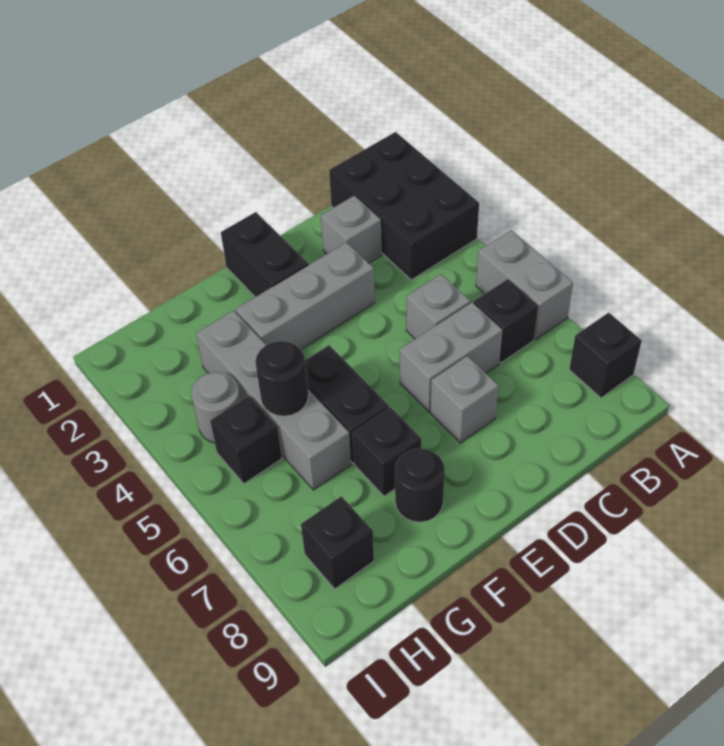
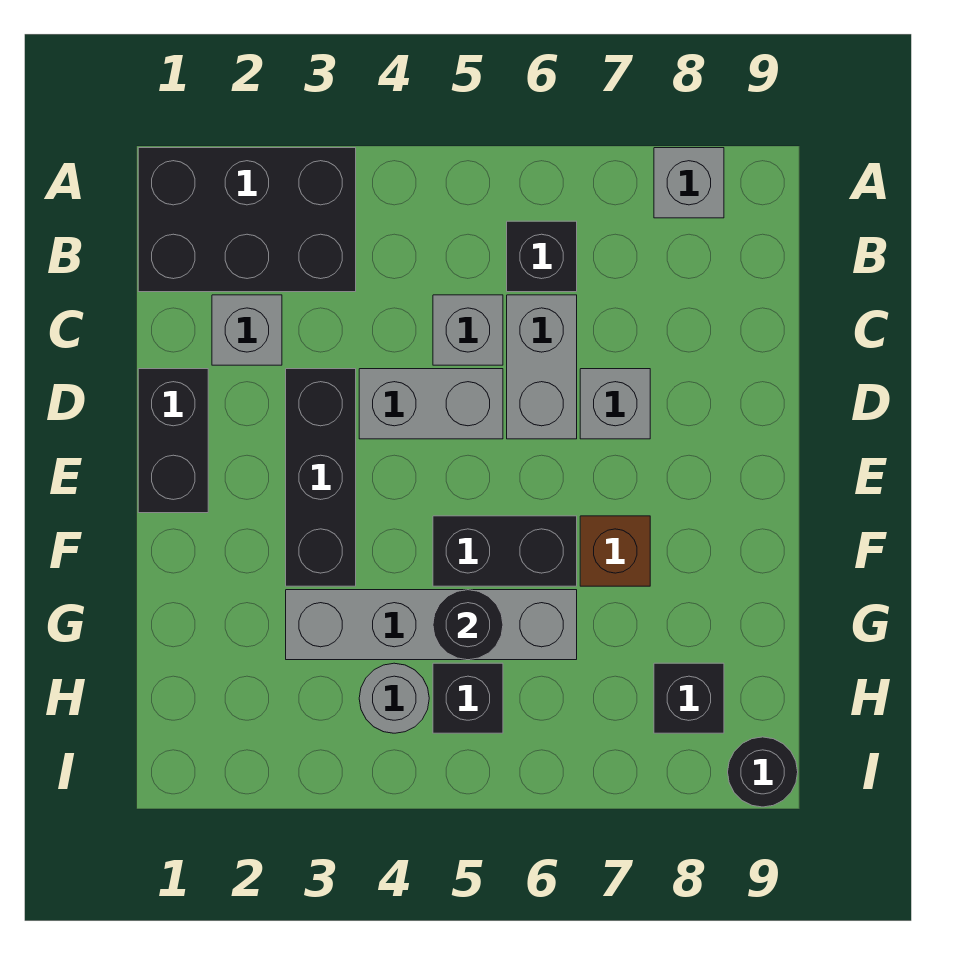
grey brick A5:A6 level 1 -> grey brick D4:D5 level 1
black brick A8 level 1 -> grey brick A8 level 1
grey brick D3:F3 level 1 -> black brick D3:F3 level 1
black brick E1:E2 level 1 -> black brick D1:E1 level 1
black brick F7 level 1 -> brown brick F7 level 1
black round brick F8 level 1 -> black round brick I9 level 1

